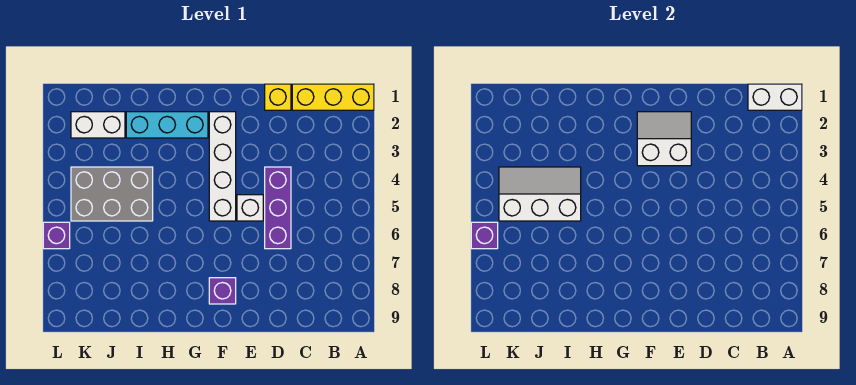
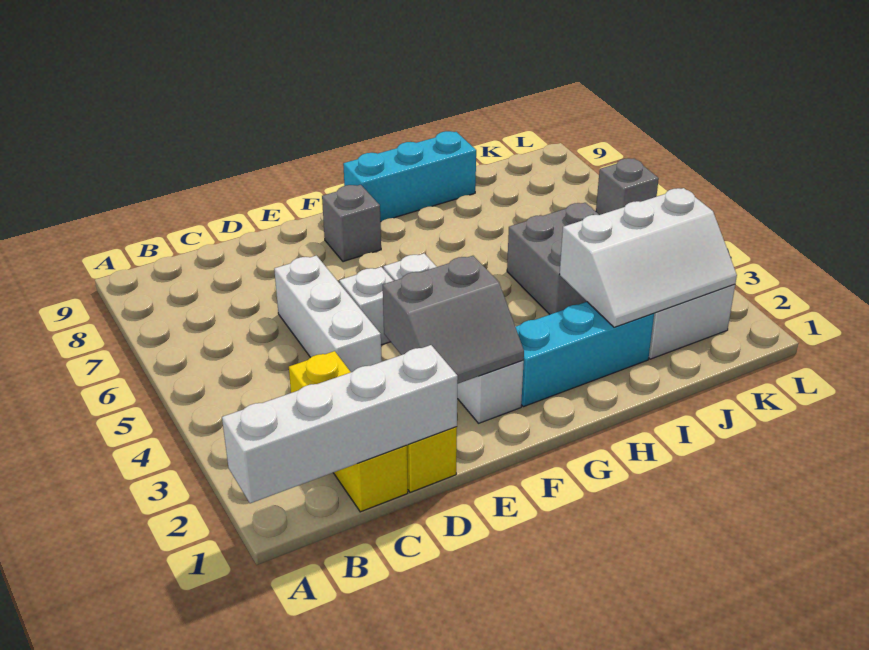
yellow brick A1:C1 level 1 -> yellow brick C1:C3 level 1
white brick A1:B1 level 2 -> white brick A1:D1 level 2
purple brick D4:D6 level 1 -> white brick D4:D6 level 1
white slope E2:F3 level 2 top 3 -> grey slope E2:F3 level 2 top 3
purple brick F8 level 1 -> grey brick F8 level 1
none -> cyan brick G9:I9 level 1
grey brick I4:K5 level 1 -> grey brick I4:J5 level 1
white slope I4:K5 level 2 top 5 -> white slope I2:K3 level 2 top 3
purple brick L6 level 1 -> grey brick L6 level 1
purple brick L6 level 2 -> none

